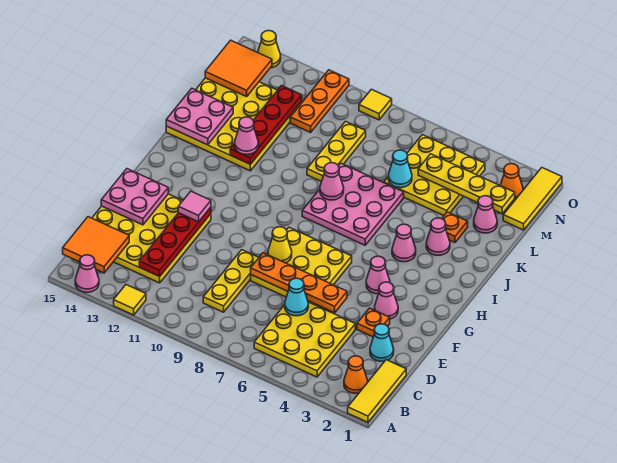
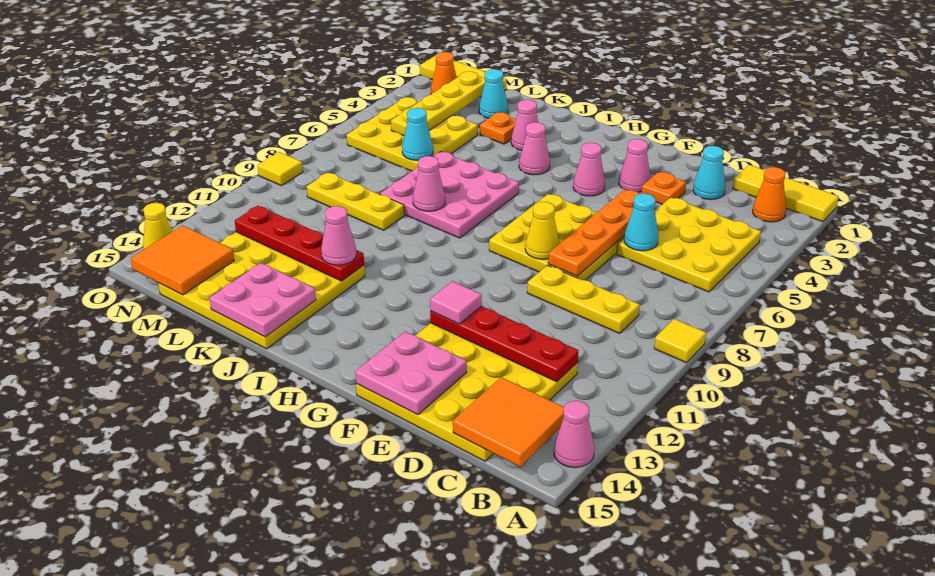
yellow tile A12 level 1 -> yellow tile A9 level 1
pink cone L2 level 1 -> cyan cone L2 level 1
orange plate M11:O11 level 1 -> none

